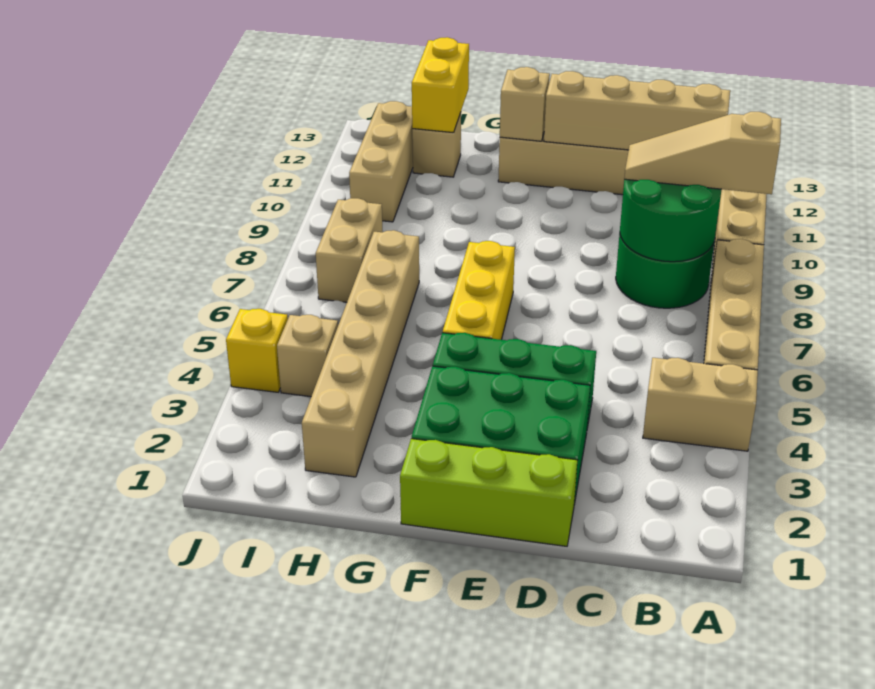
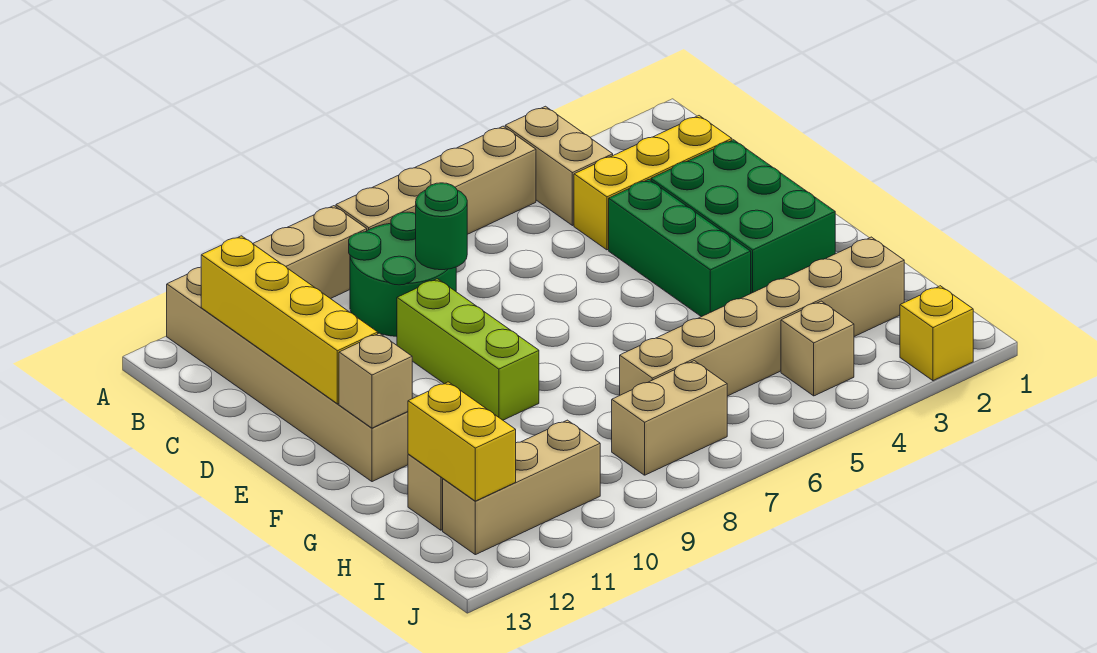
tan slope A9:C9 level 3 top A -> none
green round brick B8:C9 level 2 -> green round brick C8 level 2
tan brick B12:E12 level 2 -> yellow brick B12:E12 level 2
lime brick D1:F1 level 1 -> lime brick D9:F9 level 1
yellow brick F5:F7 level 1 -> yellow brick C2:C4 level 1
yellow brick H12:H13 level 2 -> yellow brick H12:I12 level 2
yellow brick J4 level 1 -> yellow brick J2 level 1

